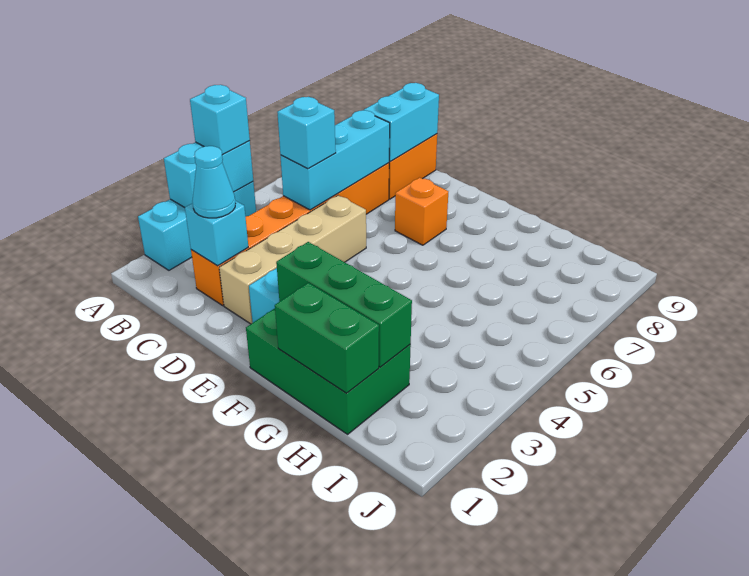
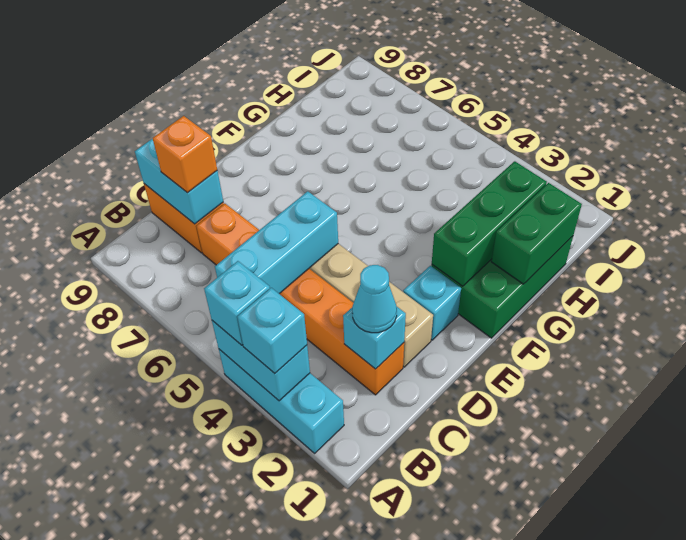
cyan brick C5:C7 level 2 -> cyan brick B5:D5 level 2
cyan brick C5 level 3 -> cyan brick A3 level 3
orange brick E7 level 1 -> orange brick C8 level 3

